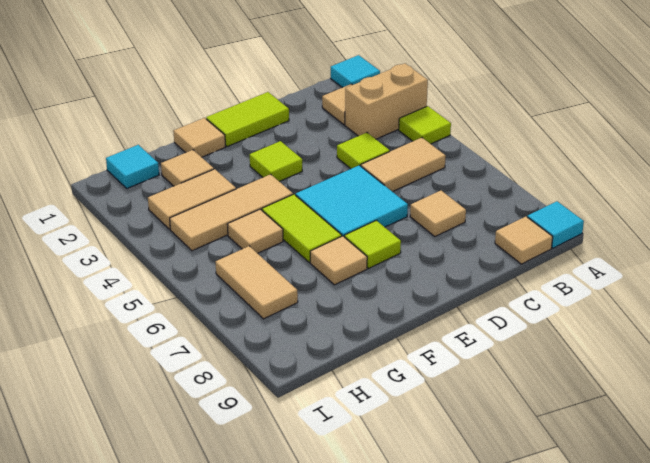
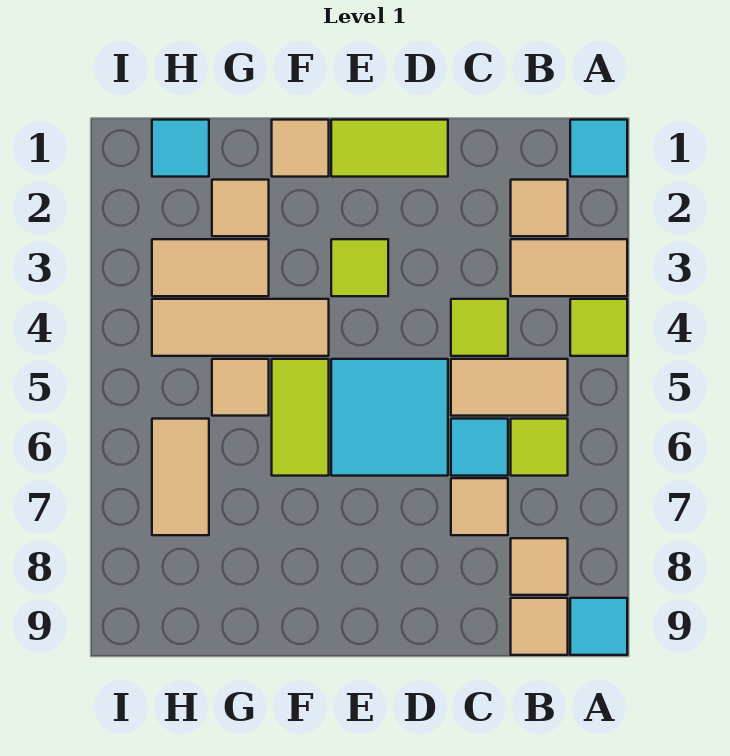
tan brick A3:B3 level 1 -> tan tile A3:B3 level 1
none -> cyan tile C6 level 1
lime tile E7 level 1 -> lime tile B6 level 1
tan tile F7 level 1 -> tan tile B8 level 1

